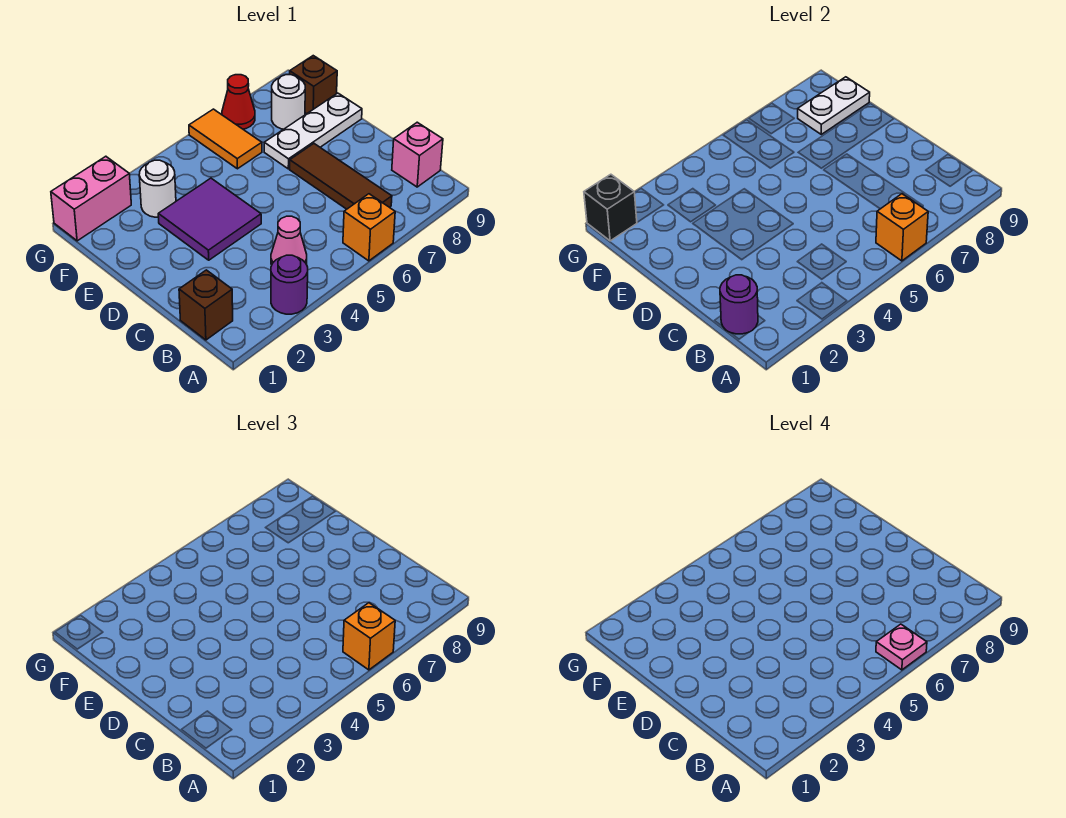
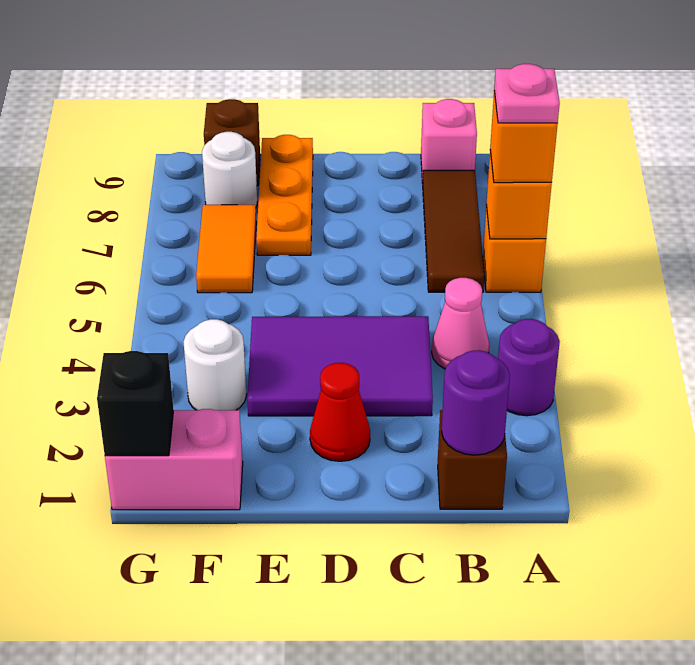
brown tile B7:D7 level 1 -> brown tile B6:B8 level 1
purple tile D3:E4 level 1 -> purple tile C3:E4 level 1
white plate E7:E9 level 1 -> orange plate E7:E9 level 1
orange tile F6:G6 level 1 -> orange tile F6:F7 level 1
white plate F8:F9 level 2 -> none
pink brick G1:G2 level 1 -> pink brick F1:G1 level 1
red cone G7 level 1 -> red cone D2 level 1

